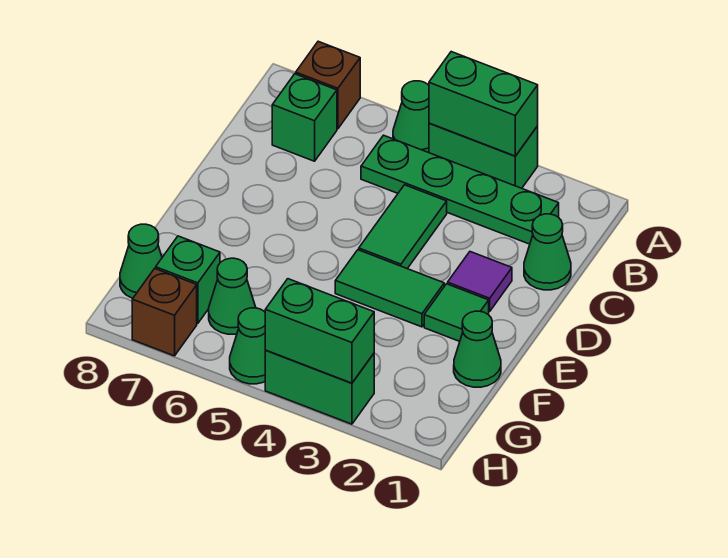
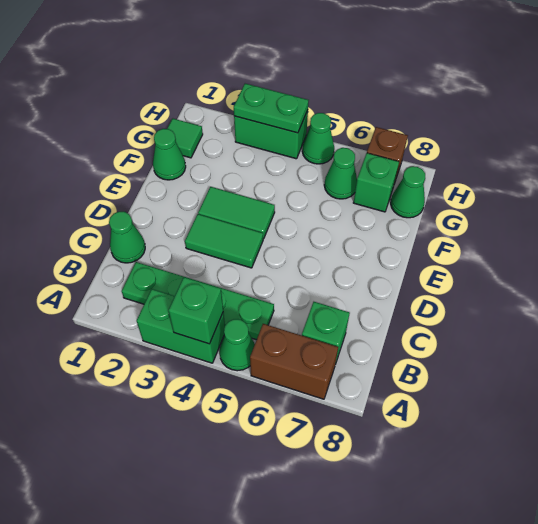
green brick A3:A4 level 2 -> green brick A4 level 2
brown brick A7 level 1 -> brown brick A6:A7 level 1
green tile C4:D4 level 1 -> green tile D3:D4 level 1
purple tile D2 level 1 -> none
green tile E2 level 1 -> green tile G1 level 1
green brick H3:H4 level 2 -> green plate H3:H4 level 2

